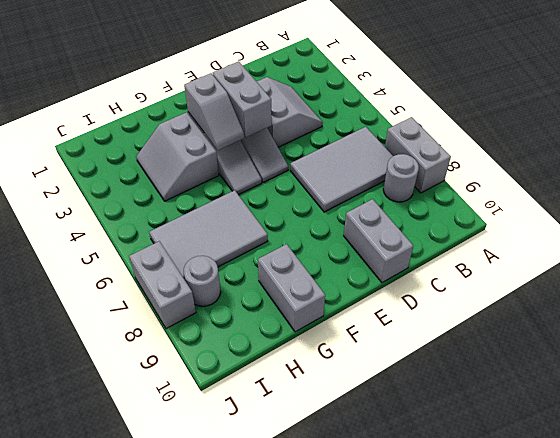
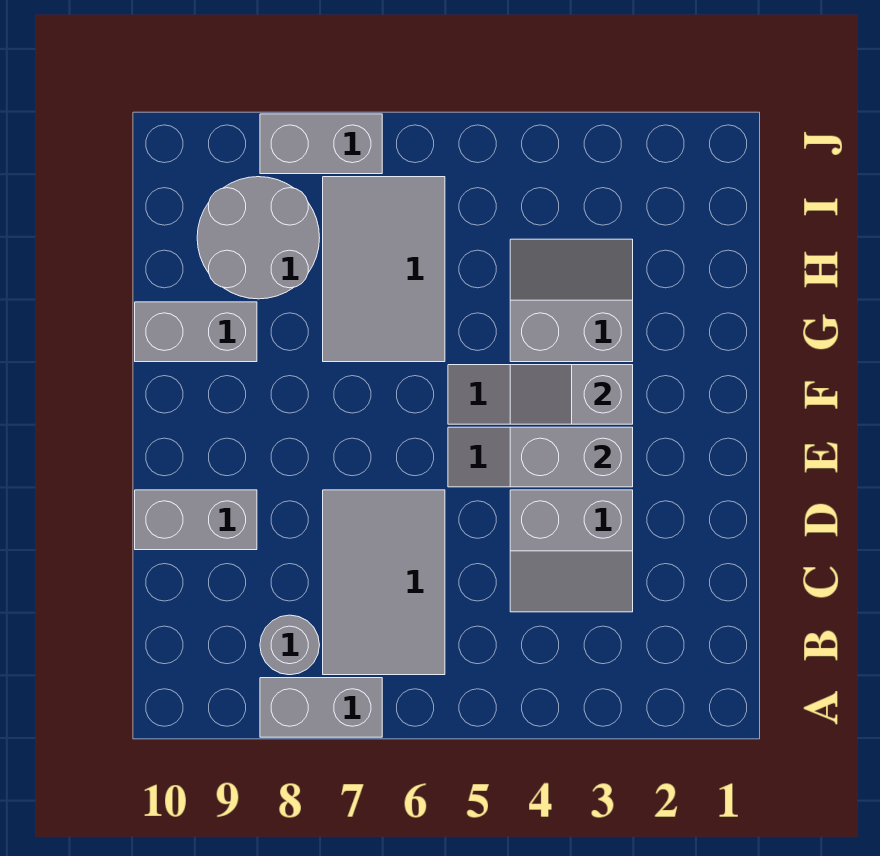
grey round brick I8 level 1 -> grey round brick H8:I9 level 1

